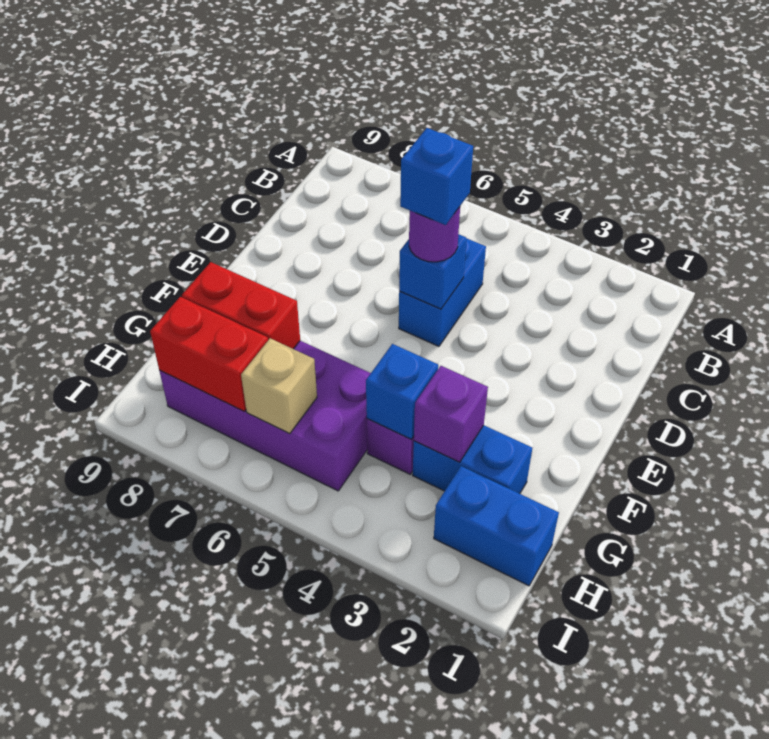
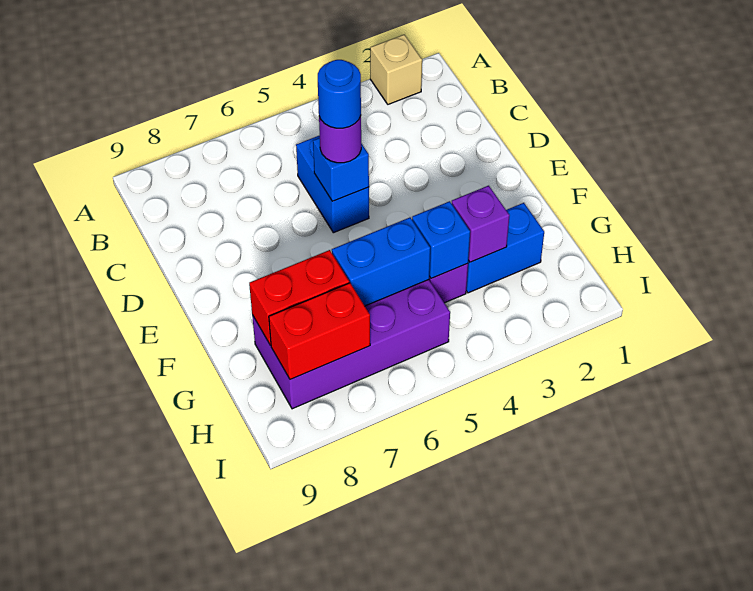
blue brick D5 level 4 -> blue round brick D5 level 4
blue brick H1:H2 level 1 -> blue brick G5:G6 level 2
tan brick H6 level 2 -> tan brick A2 level 1

